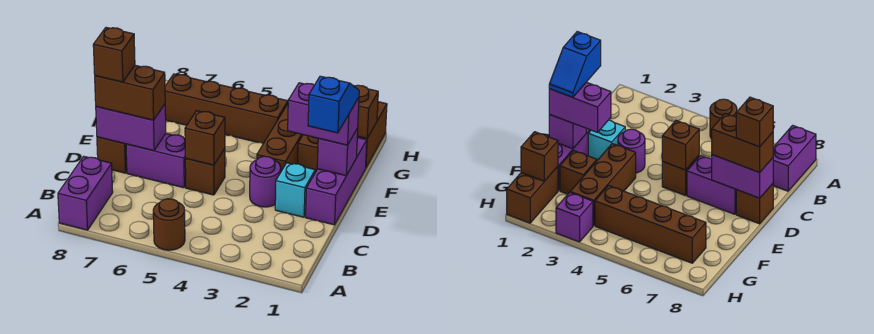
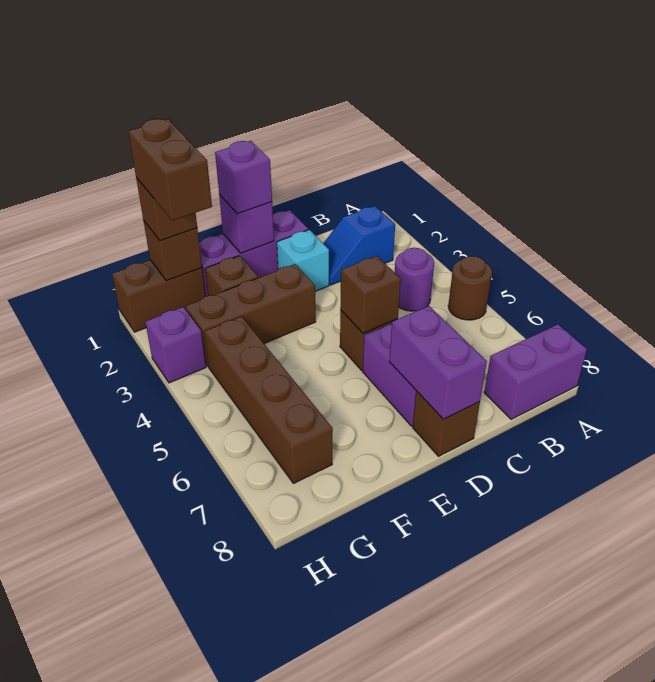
blue slope D1:E1 level 4 top D -> blue slope B2:C2 level 1 top B
purple round brick D3 level 1 -> purple round brick B4 level 1
brown brick D7:D8 level 3 -> brown brick G1:G2 level 4
brown brick D8 level 4 -> brown brick G1 level 3
purple brick E1:E2 level 3 -> purple brick E1 level 3

